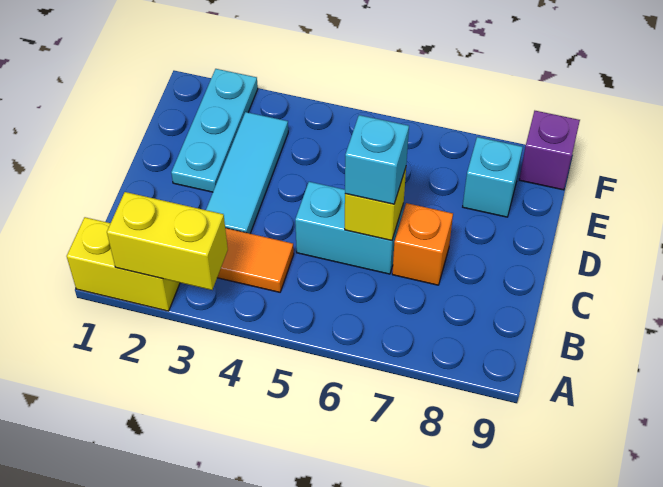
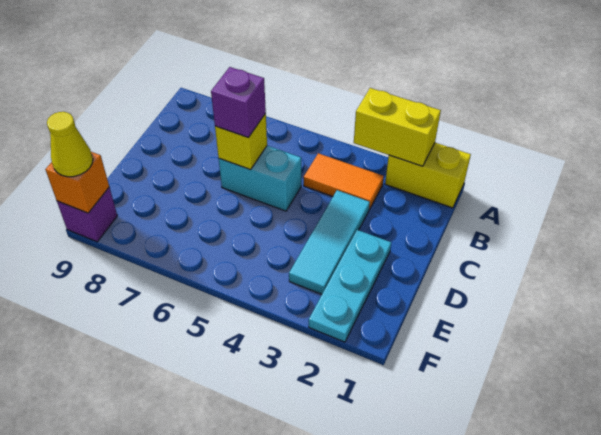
cyan brick C6 level 3 -> purple brick C6 level 3
orange brick C7 level 1 -> orange brick F9 level 2
cyan brick E8 level 1 -> none
none -> yellow cone F9 level 3

